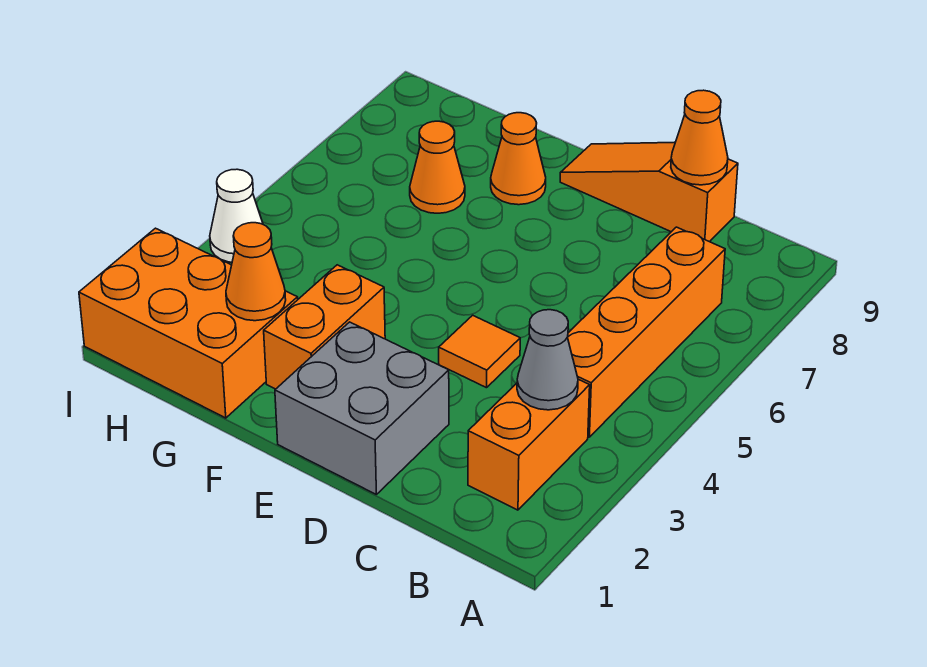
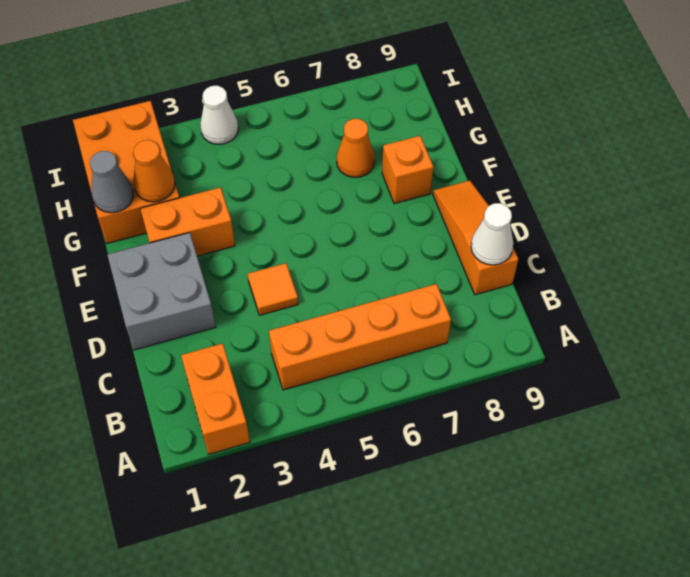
orange brick B2:B3 level 1 -> orange brick A2:B2 level 1
grey cone B3 level 2 -> grey cone G1 level 2
orange cone C9 level 2 -> white cone C9 level 2
orange cone F8 level 1 -> orange brick F8 level 1

